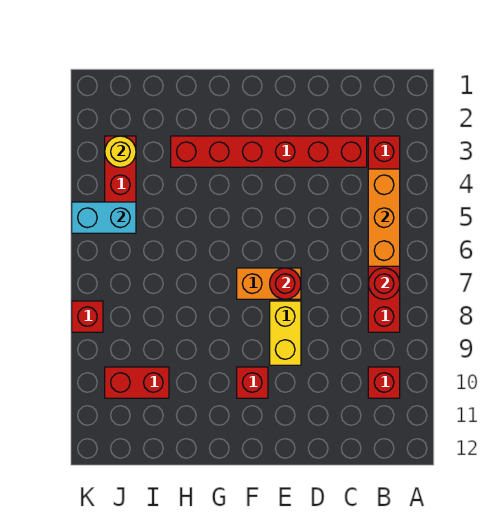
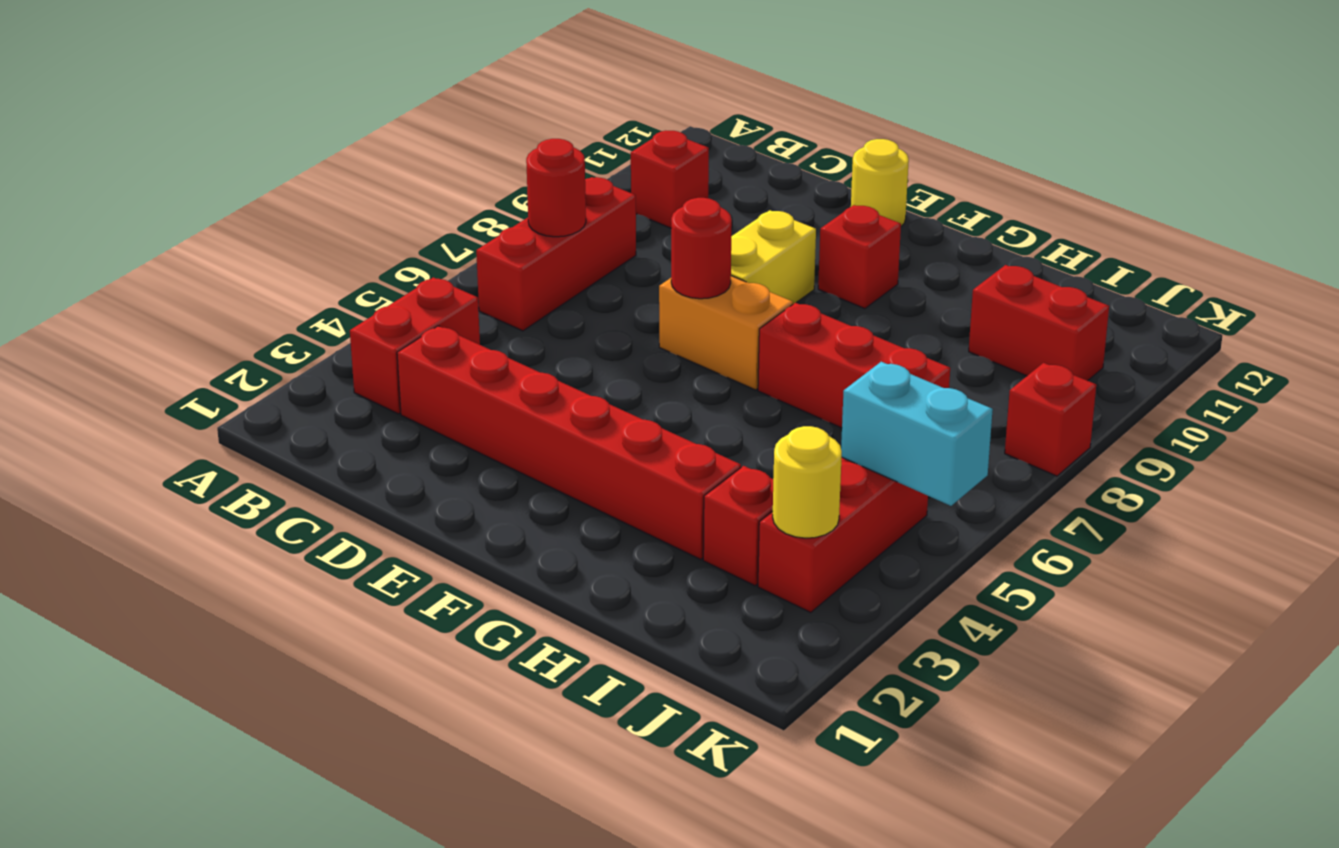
orange brick B4:B6 level 2 -> none
none -> yellow round brick E12 level 1
none -> red brick G7:I7 level 1
none -> red brick I3 level 1

